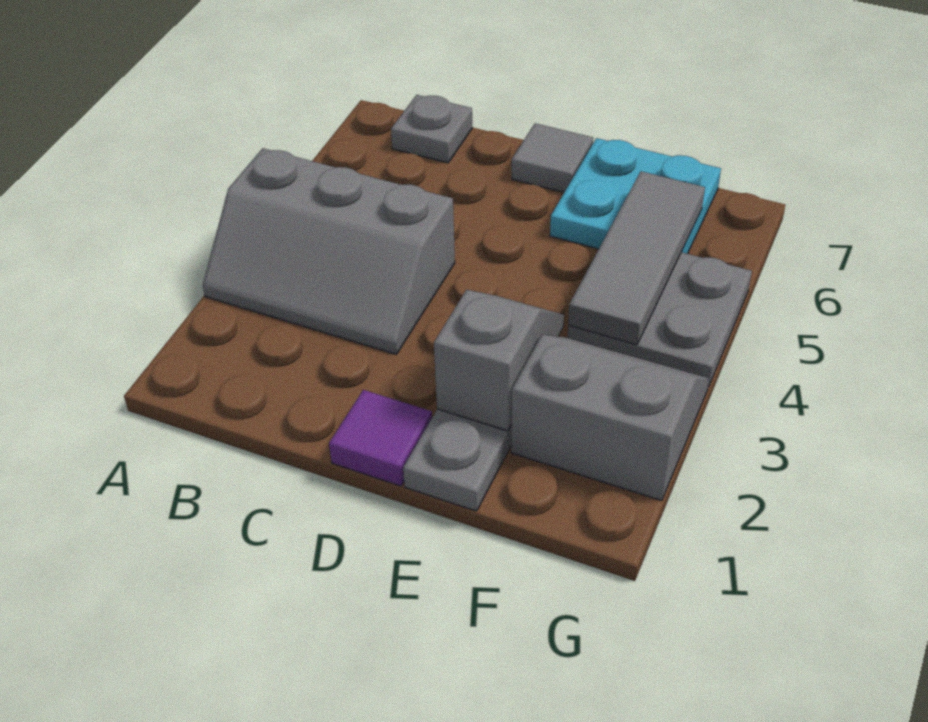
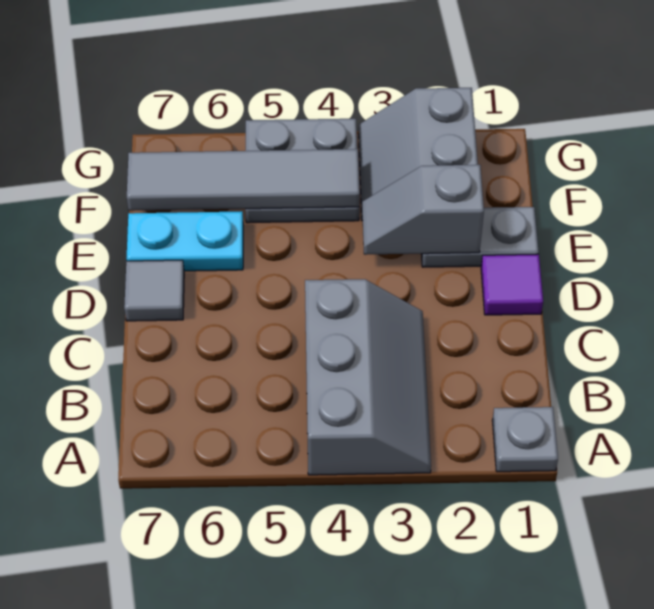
grey plate B7 level 1 -> grey plate A1 level 1
cyan plate E6:F7 level 1 -> cyan plate E6:E7 level 1
grey tile F4:F6 level 2 -> grey tile F4:F7 level 2

